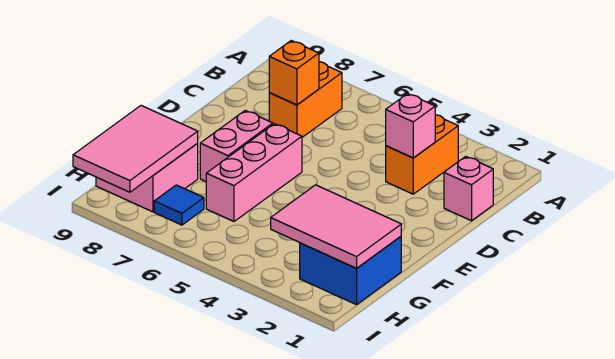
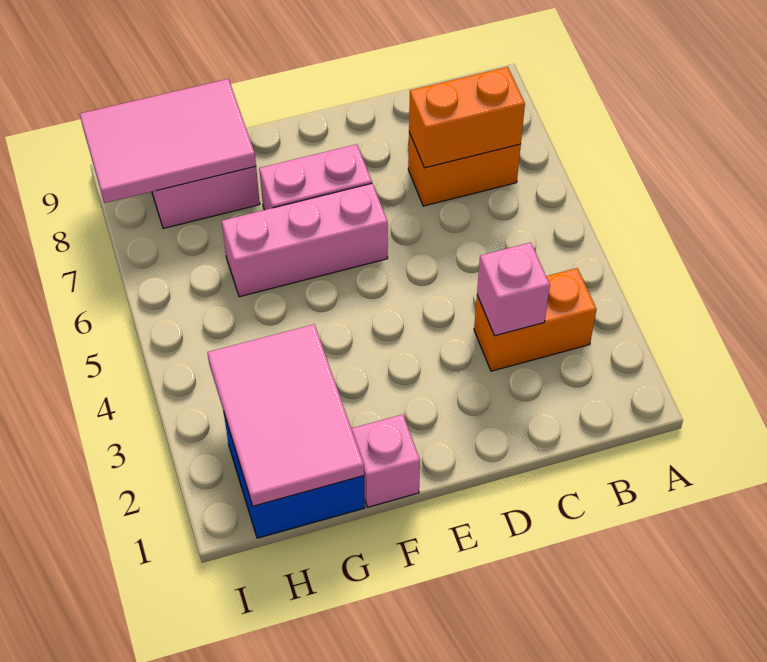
pink brick C1 level 1 -> pink brick F1 level 1
orange brick C7 level 2 -> orange brick B7:C7 level 2
blue tile H7 level 1 -> none

